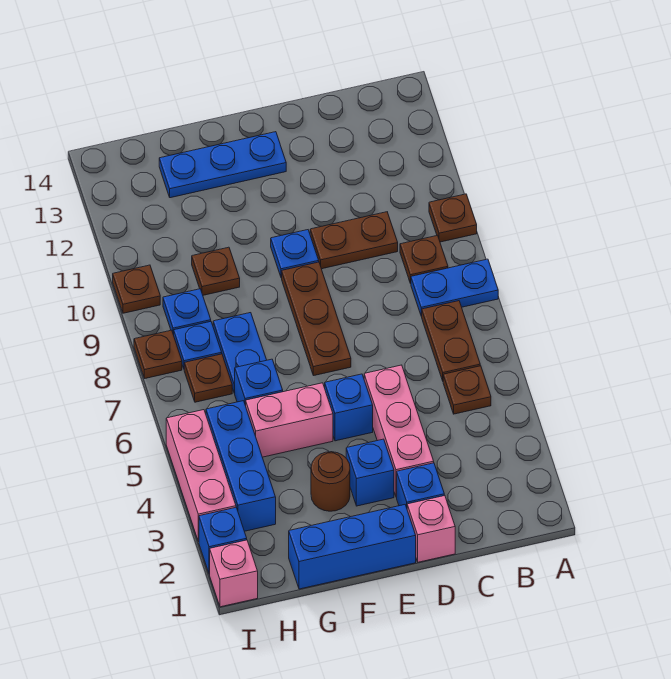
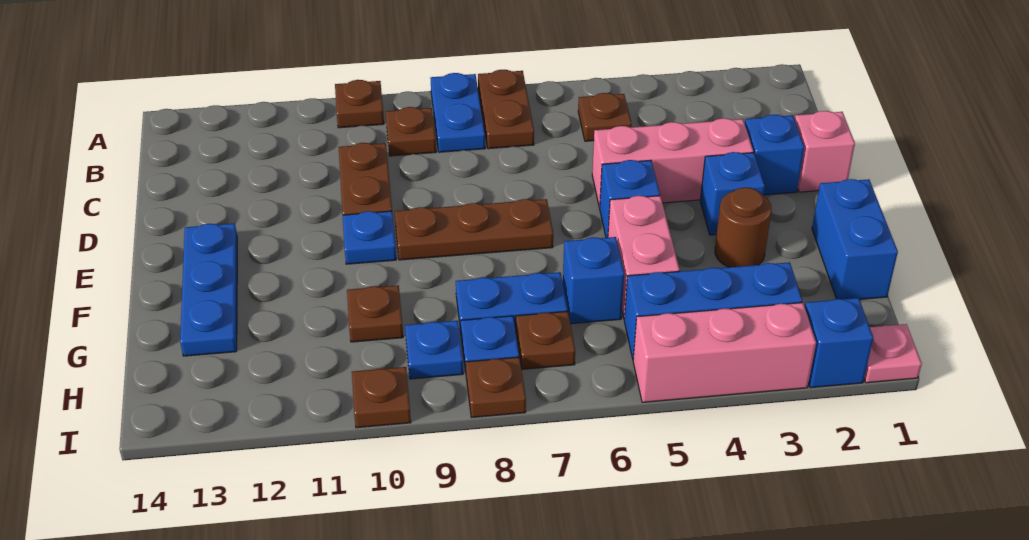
brown plate B6:B7 level 1 -> brown plate A7:B7 level 1
blue brick E1:G1 level 1 -> blue brick F1:G1 level 1
pink brick I1 level 1 -> pink plate I1 level 1

